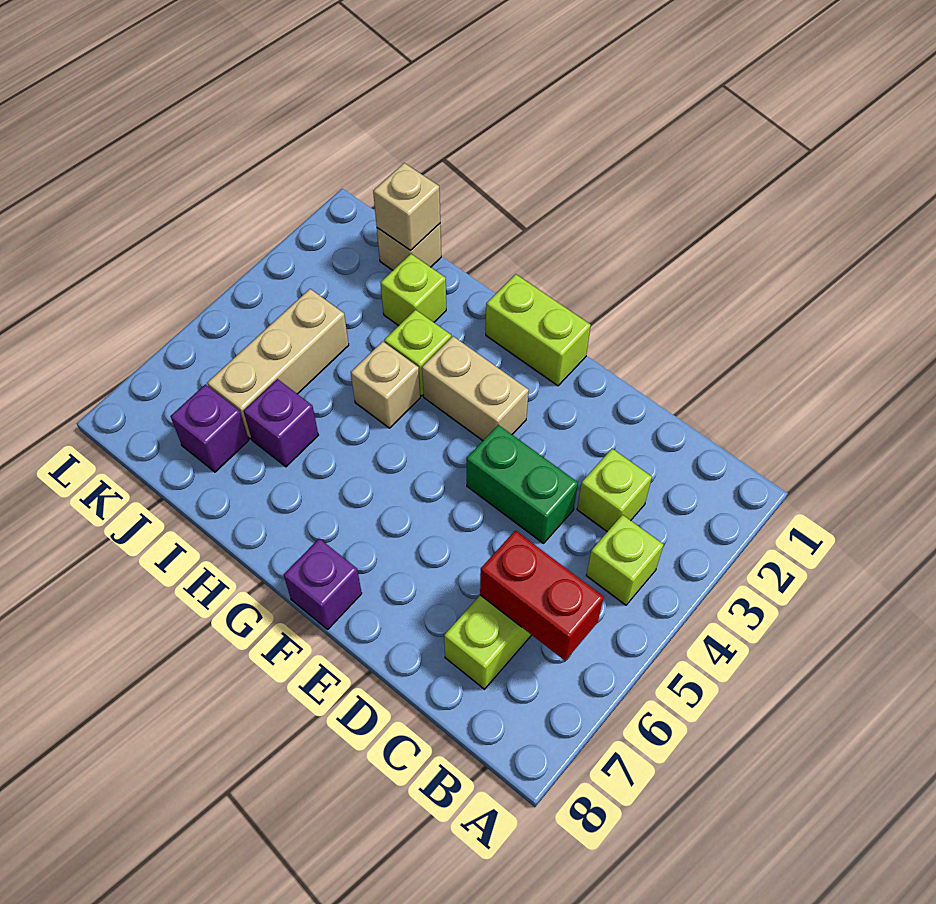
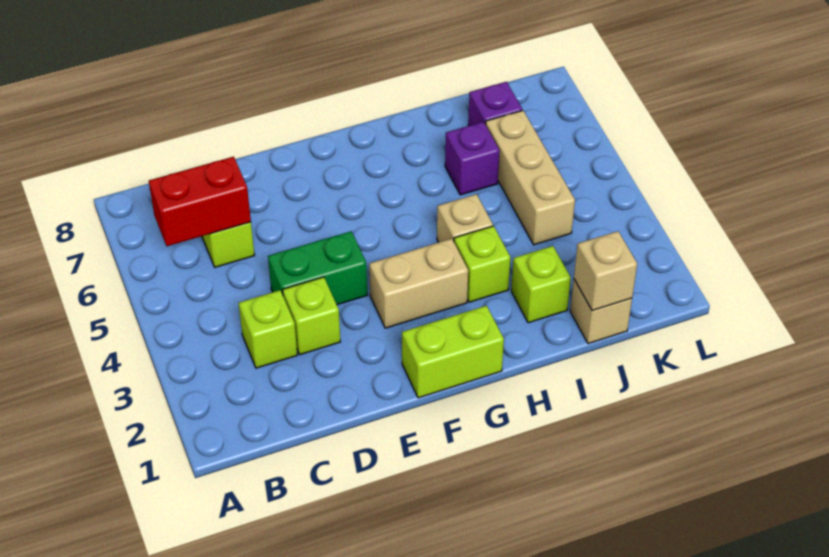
lime brick B4 level 1 -> lime brick D3 level 1
purple brick F8 level 1 -> none

